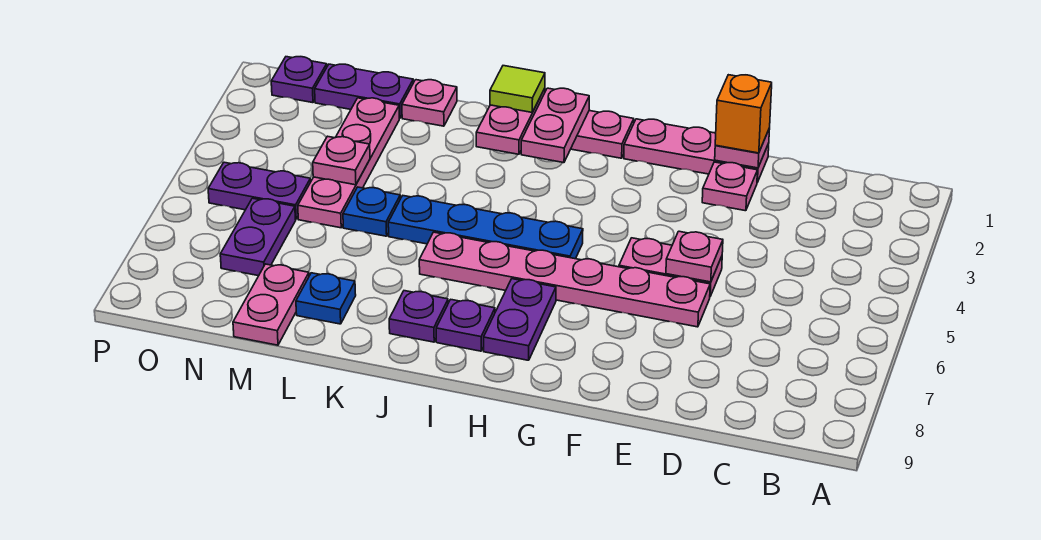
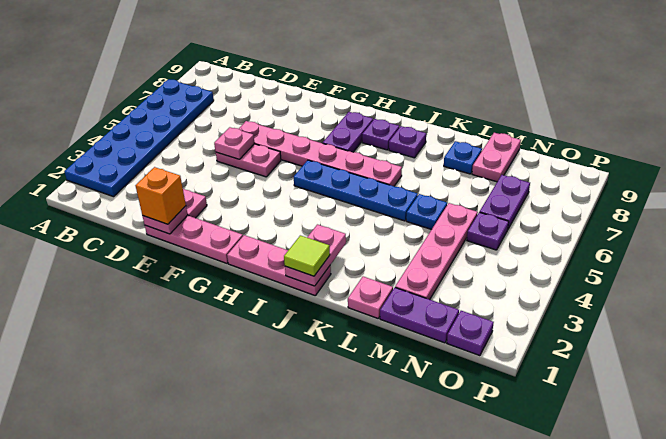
none -> blue plate A2:B7 level 1
pink plate I1:I2 level 2 -> none
pink plate M4 level 2 -> none
purple plate N5:O5 level 1 -> purple plate N5 level 1

